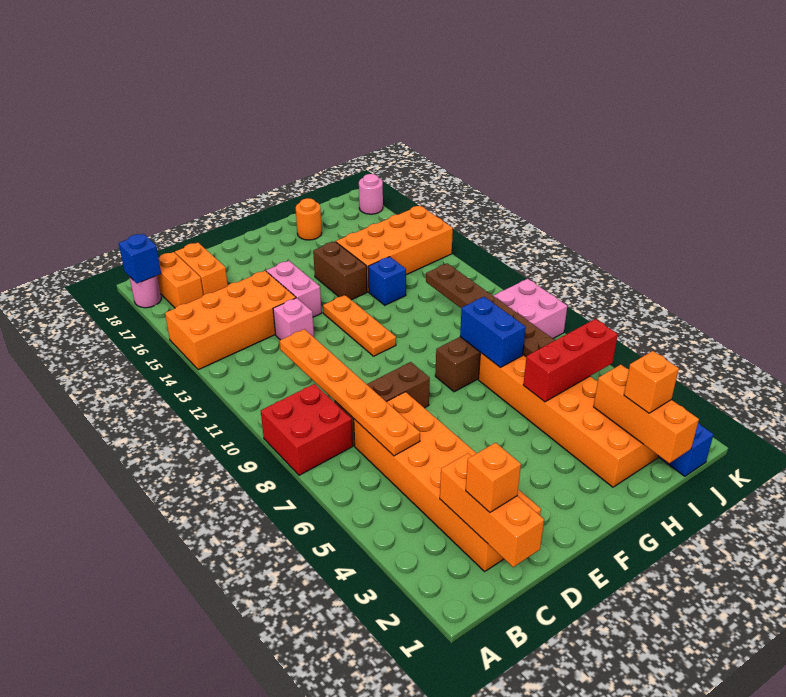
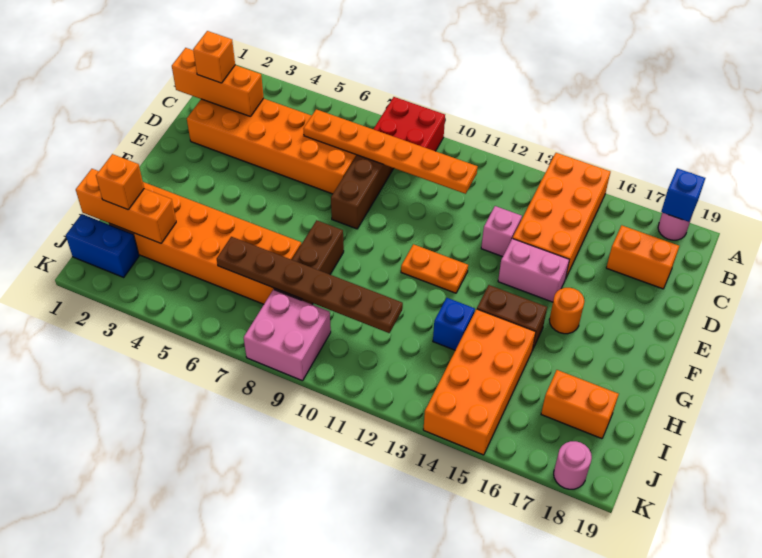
orange brick B17:B18 level 1 -> orange brick I17:I18 level 1
orange plate F11:F13 level 1 -> orange plate F11:F12 level 1
red brick H5:J5 level 2 -> none
blue brick H7:H8 level 2 -> none
orange round brick H18 level 1 -> orange round brick F16 level 1

